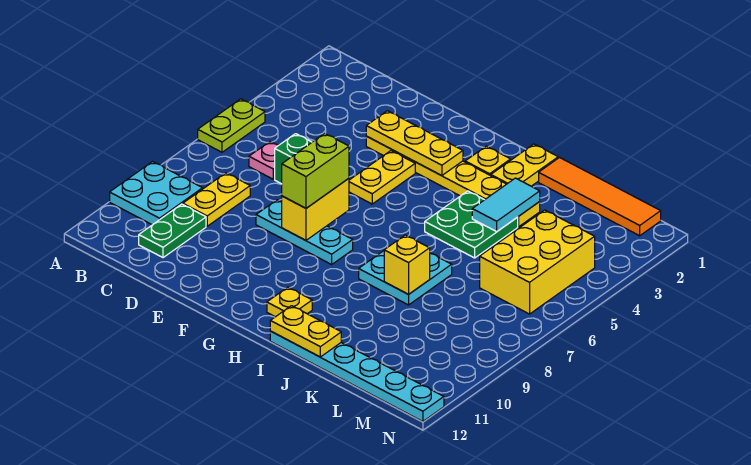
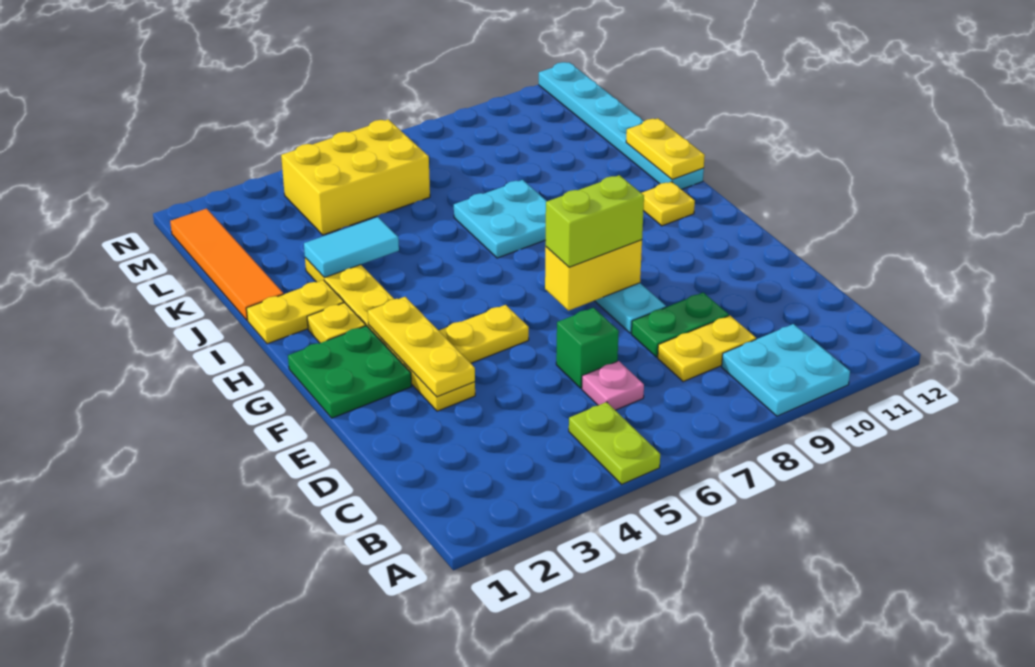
lime plate A5:A6 level 1 -> lime plate A5:B5 level 1
green plate C10:C11 level 1 -> green plate D8:D9 level 1
green plate I4:J5 level 1 -> green plate F1:G2 level 1
yellow brick J8 level 2 -> none

